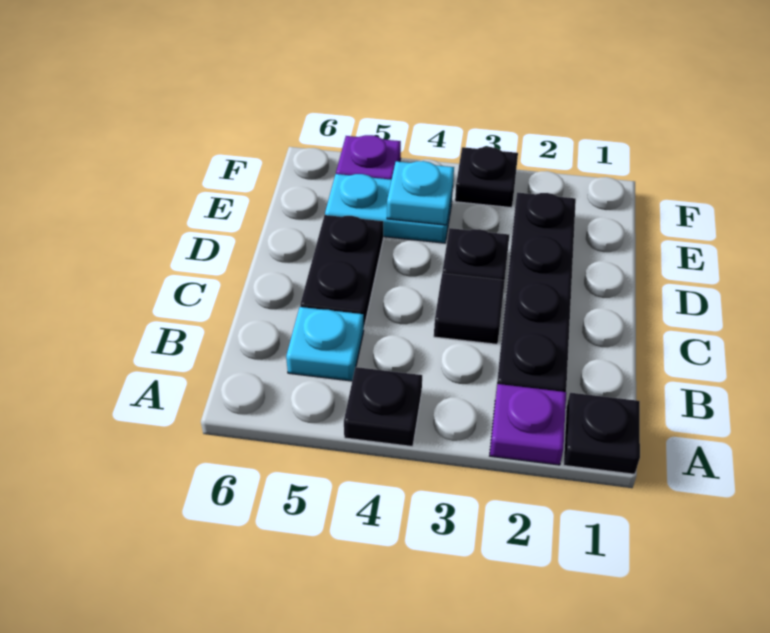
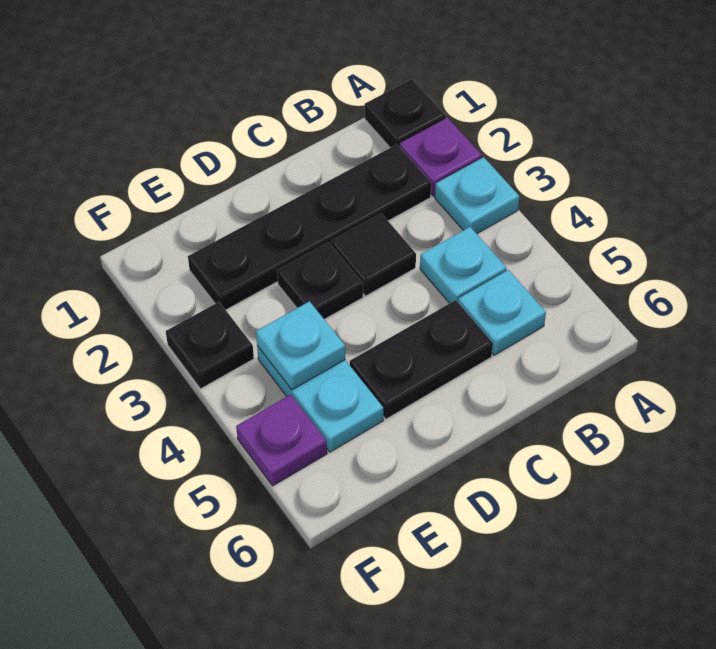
none -> cyan plate A3 level 1
black plate A4 level 1 -> none
none -> cyan plate B4 level 1

